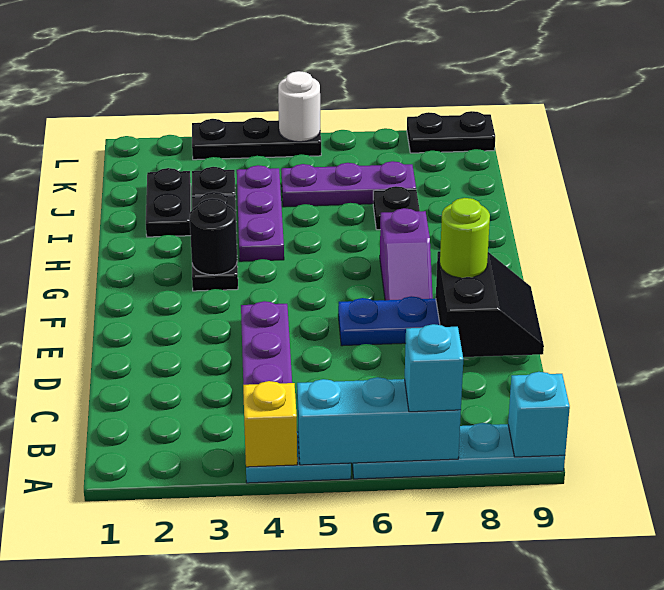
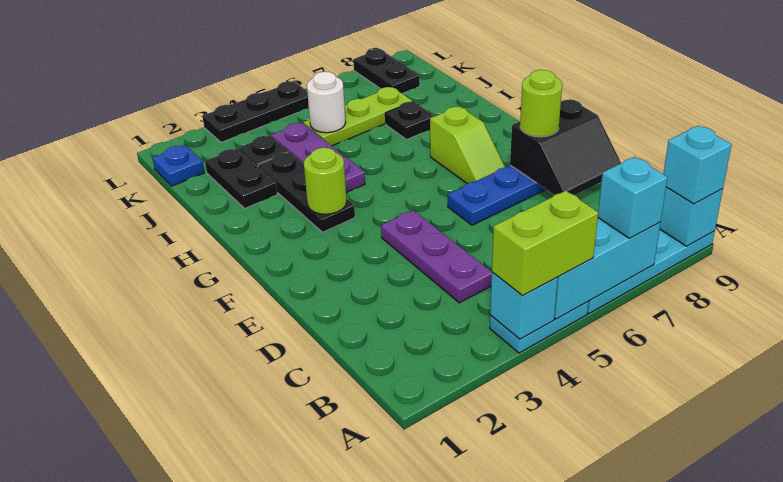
yellow brick A4 level 2 -> cyan brick A4 level 2
none -> lime brick A4:A5 level 3
none -> cyan brick A9 level 3
black slope D8:E9 level 2 top 8 -> black slope D8:E9 level 2 top E
purple slope F7:G7 level 1 top G -> lime slope F7:G7 level 1 top G
black round brick G3 level 2 -> lime round brick G3 level 2
purple plate J5:J7 level 1 -> lime plate J5:J7 level 1
none -> blue plate K1 level 1
white round brick L5 level 2 -> white round brick J5 level 2
black plate L8:L9 level 1 -> black plate K8:L8 level 1

